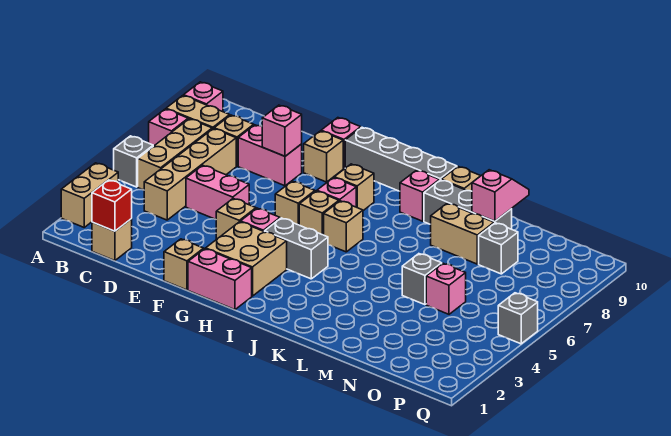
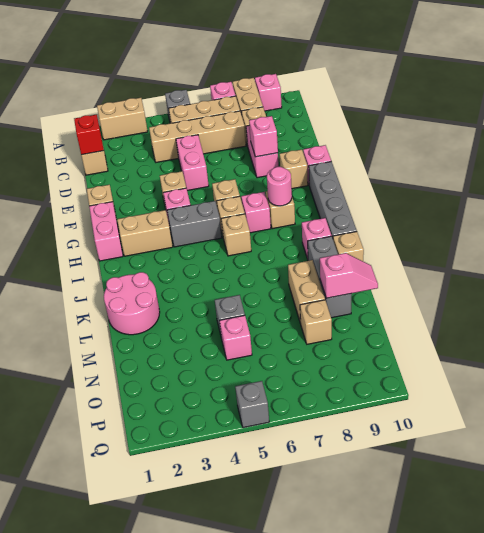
tan brick G2:H3 level 1 -> tan brick H2:H3 level 1
grey brick H4:I4 level 1 -> grey brick H4:H5 level 1
none -> pink round brick H8 level 2
none -> pink round brick K1:L2 level 1
grey brick N8 level 1 -> tan brick N8 level 1

